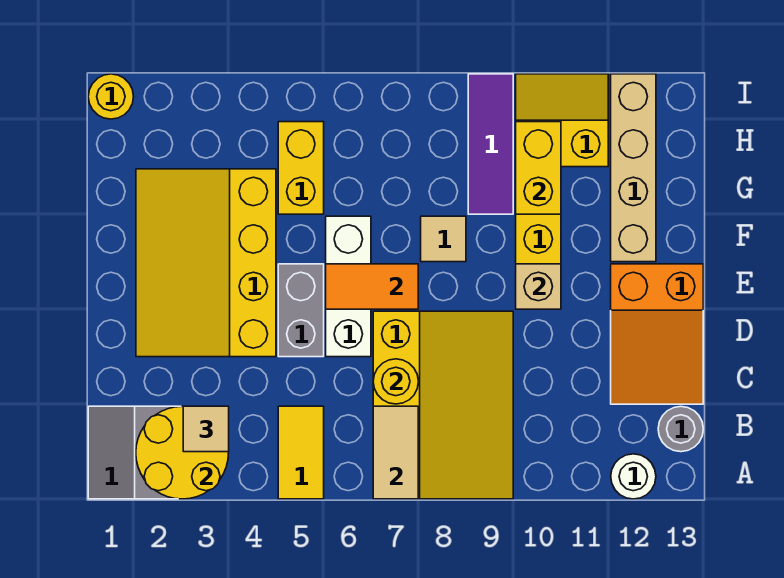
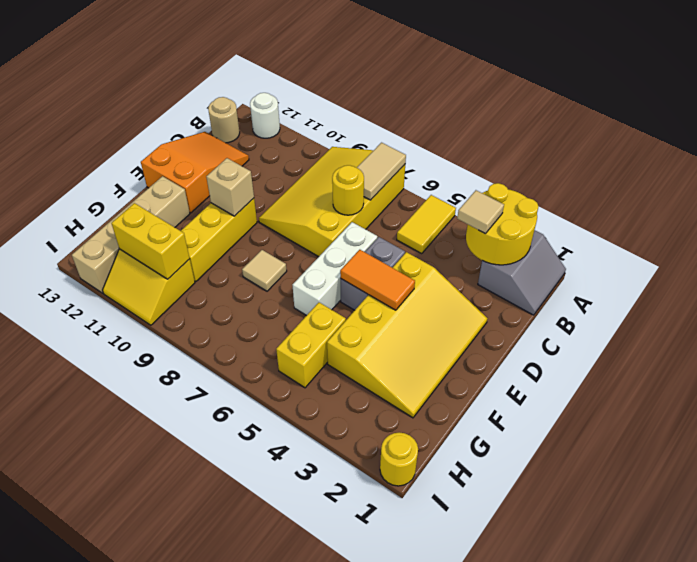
grey round brick B13 level 1 -> tan round brick B13 level 1
orange tile E6:E7 level 2 -> orange tile E4:E5 level 2
purple tile G9:I9 level 1 -> none
yellow brick G10:H10 level 2 -> yellow brick H10:H11 level 2

